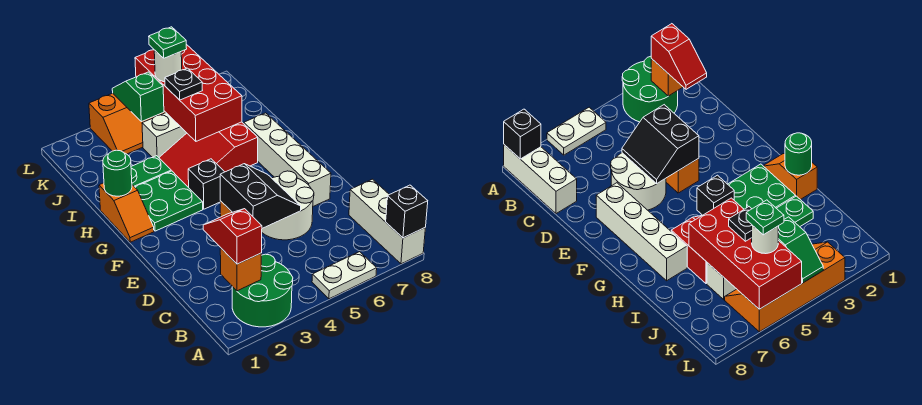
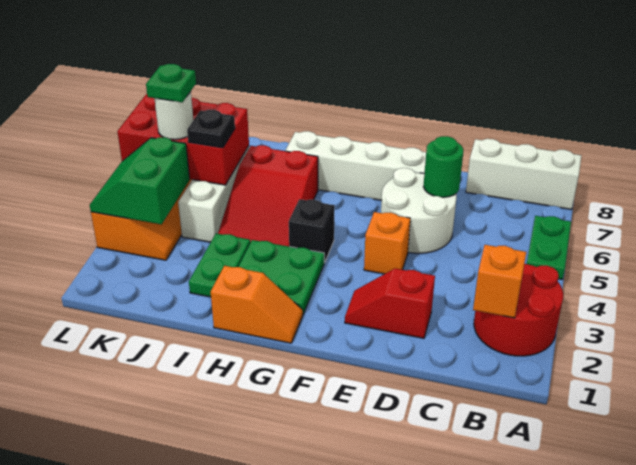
green round brick A2:B3 level 1 -> red round brick A2:B3 level 1
white plate A5:A6 level 1 -> green plate A5:A6 level 1
black brick A8 level 2 -> none
red slope B2:C2 level 3 top B -> red slope D2:E2 level 1 top D
black slope D4:E5 level 2 top 4 -> none
green round brick H1 level 2 -> green round brick D6 level 2
red brick I5:L6 level 2 -> red brick J5:L6 level 2
green slope K4:L4 level 2 top K -> green slope K3:L4 level 2 top K

